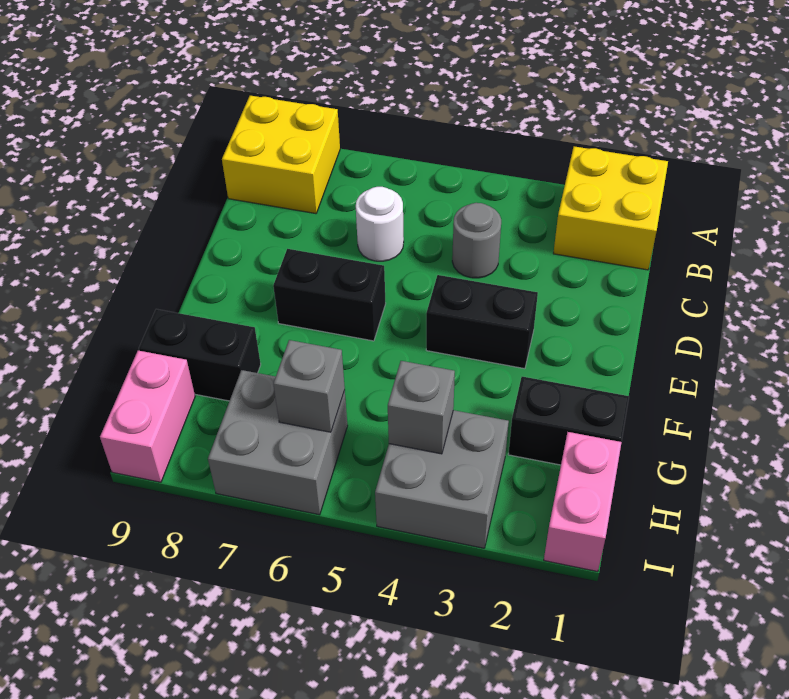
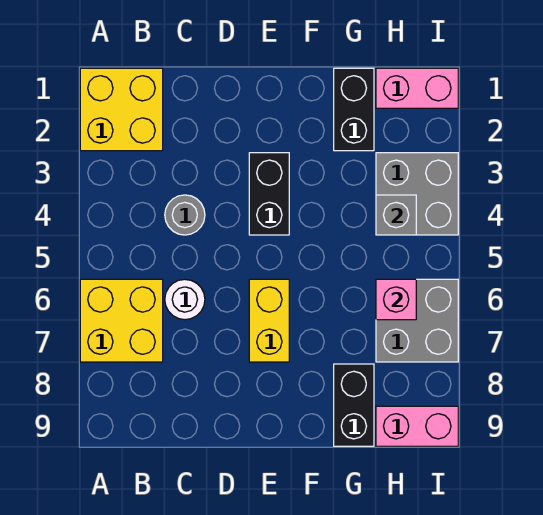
yellow brick A8:B9 level 1 -> yellow brick A6:B7 level 1
black brick E6:E7 level 1 -> yellow brick E6:E7 level 1
grey brick H6 level 2 -> pink brick H6 level 2

